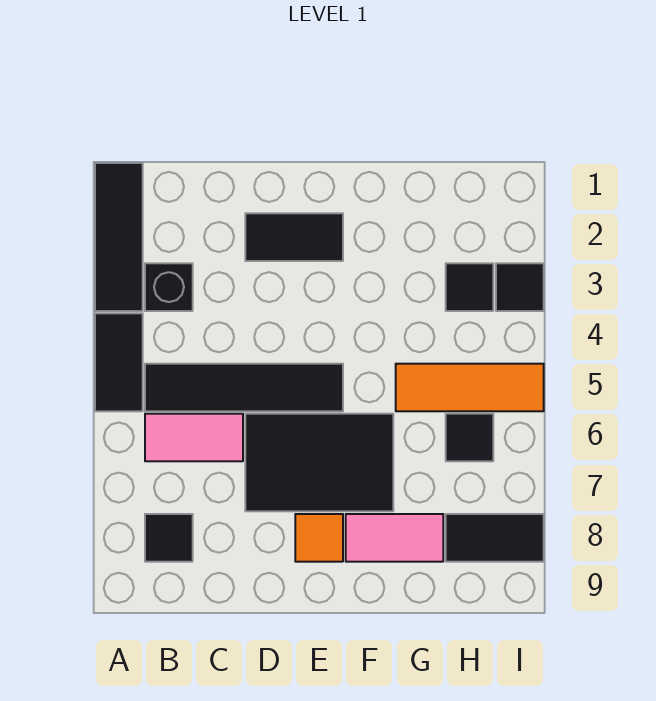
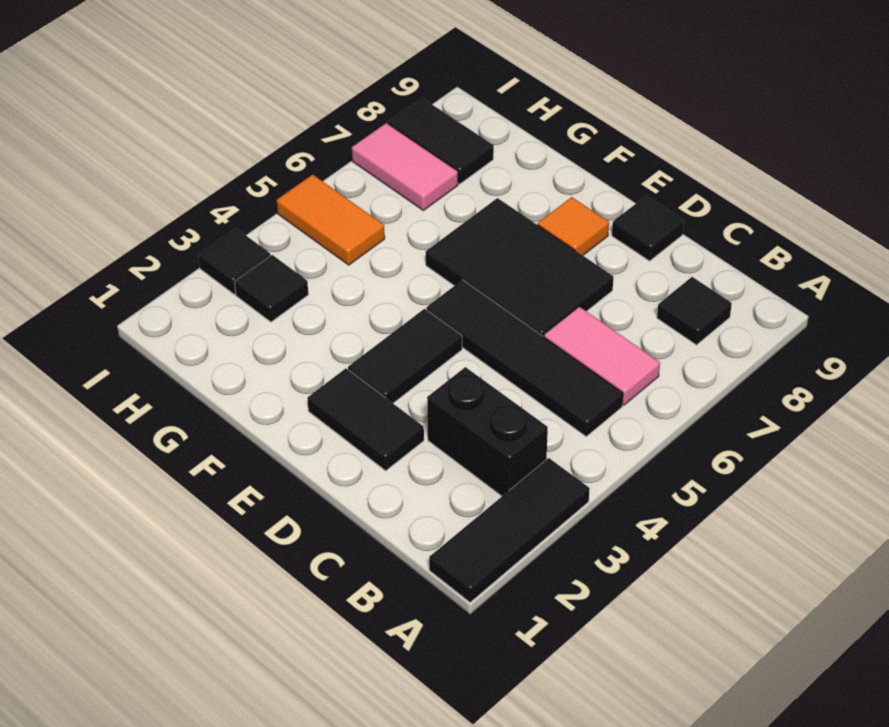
black tile A4:A5 level 1 -> black tile E3:E4 level 1
black brick B3 level 1 -> black brick B3:C3 level 1
pink tile F8:G8 level 1 -> pink tile H7:I7 level 1
orange tile G5:I5 level 1 -> orange tile H5:I5 level 1
black tile H6 level 1 -> black tile D9 level 1

